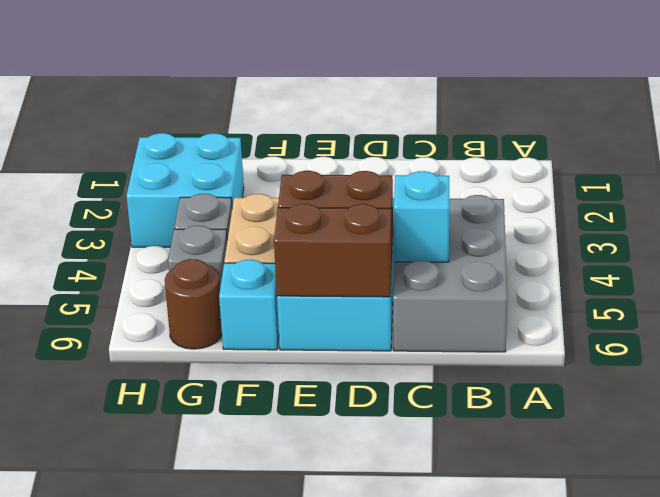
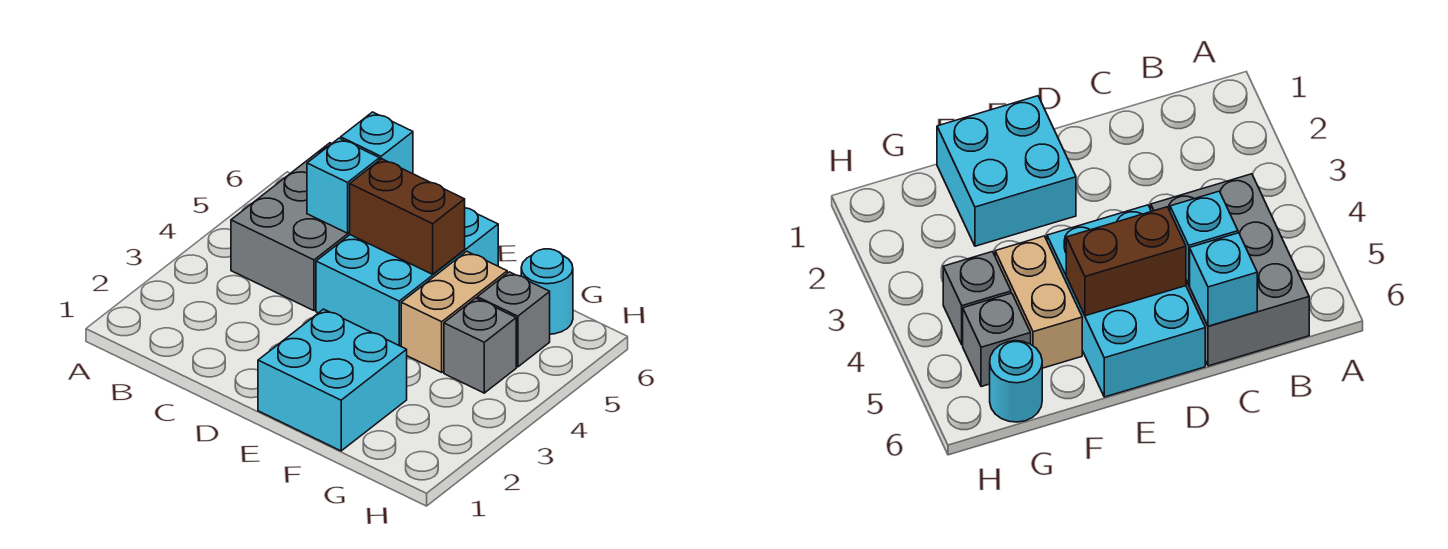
brown brick D6:E6 level 2 -> none
cyan brick F6 level 1 -> cyan brick C6 level 2
cyan brick G2:H3 level 1 -> cyan brick E1:F2 level 1
brown round brick G6 level 1 -> cyan round brick G6 level 1

